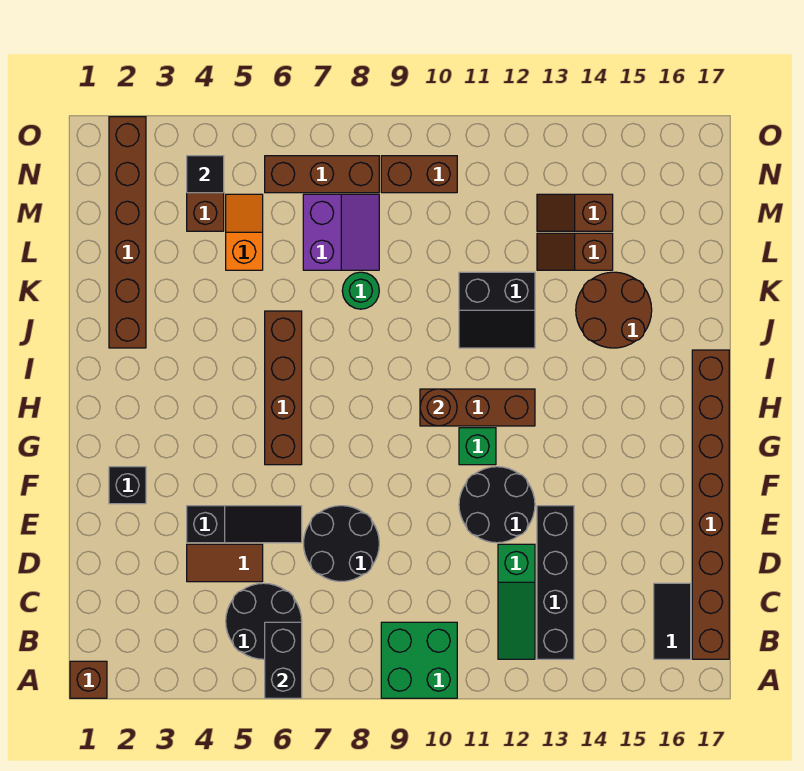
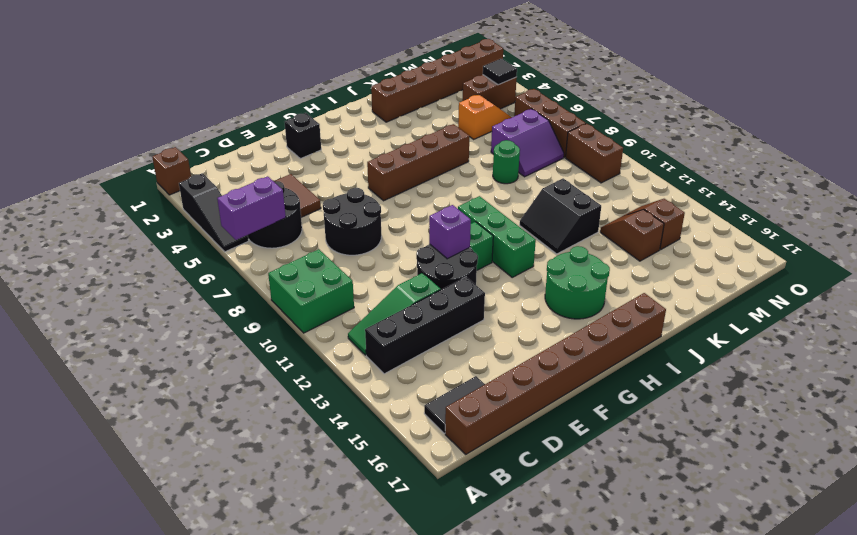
black brick A6:B6 level 2 -> purple brick A6:B6 level 2
black slope E4:E6 level 1 top 4 -> black slope A3:A5 level 1 top 3
none -> purple brick F11 level 2
brown brick H10:H12 level 1 -> green brick H10:H12 level 1
brown round brick H10 level 2 -> none
none -> green round brick H14:I15 level 1
brown round brick J14:K15 level 1 -> none

